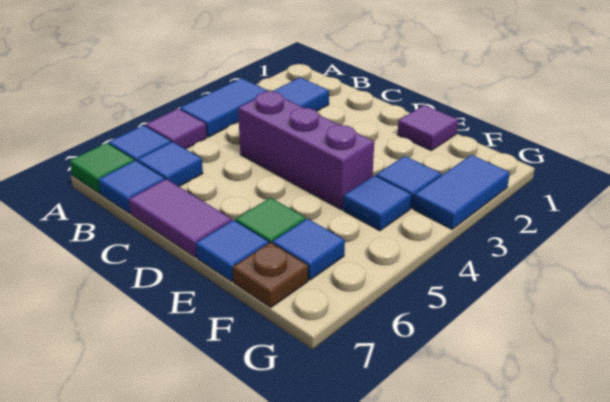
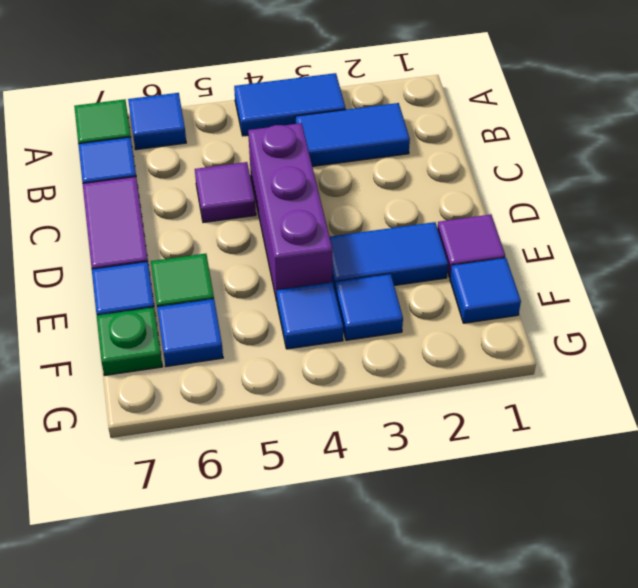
purple tile A5 level 1 -> purple tile C5 level 1
blue tile B6 level 1 -> blue tile F1 level 1
brown plate F7 level 1 -> green plate F7 level 1
blue tile G2:G3 level 1 -> blue tile E2:E3 level 1

